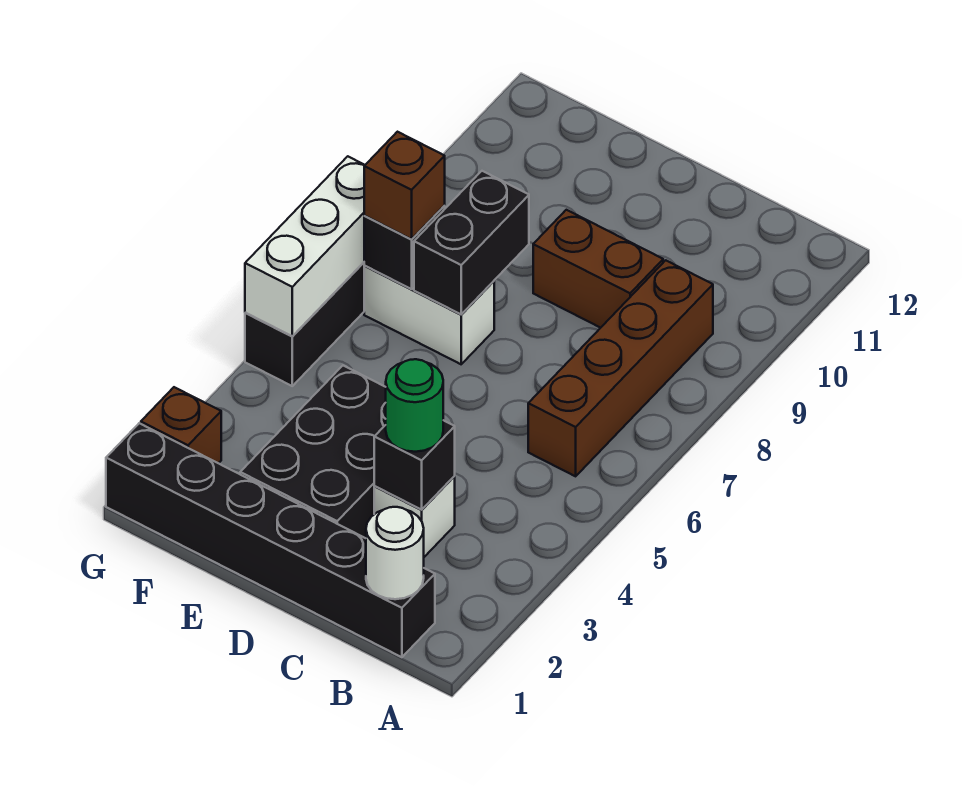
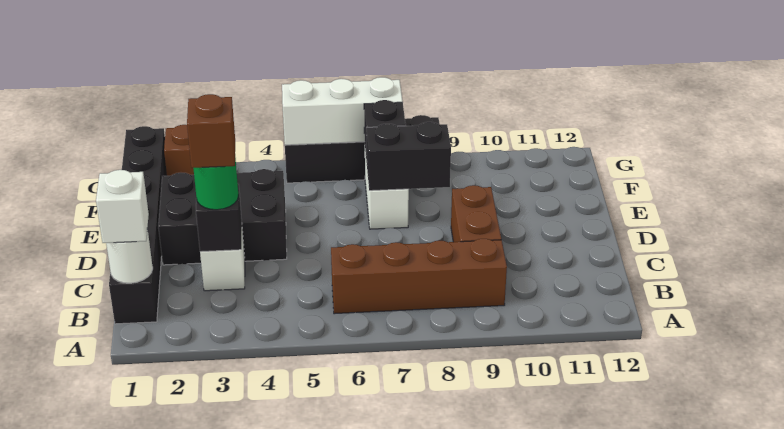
none -> white brick B1 level 3
brown brick F7 level 3 -> brown brick C3 level 4

